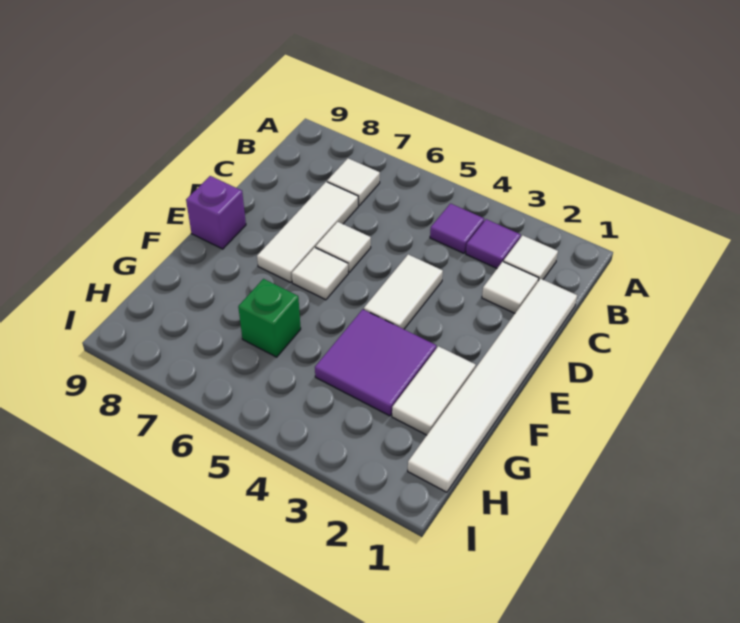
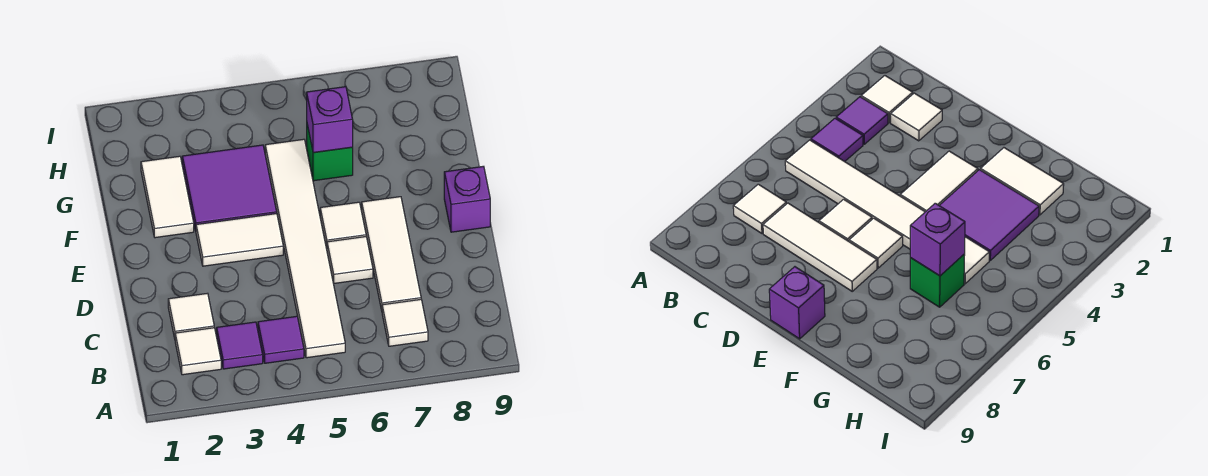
white tile C1:H1 level 1 -> white tile B5:G5 level 1
white tile D4:E4 level 1 -> white tile E3:E4 level 1
none -> purple brick G6 level 2

